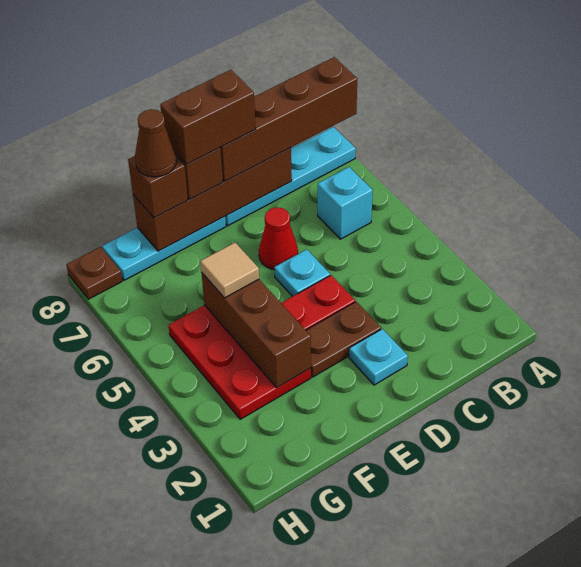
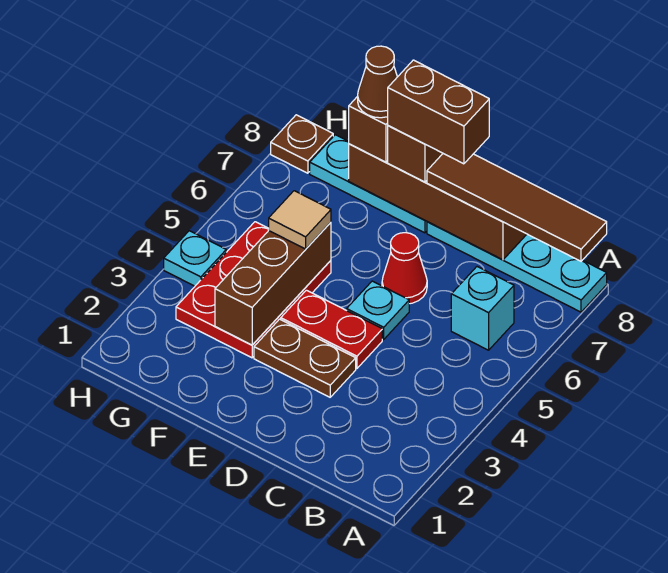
brown brick A8:D8 level 3 -> brown tile A8:D8 level 3
cyan plate D2 level 1 -> cyan plate H4 level 1

